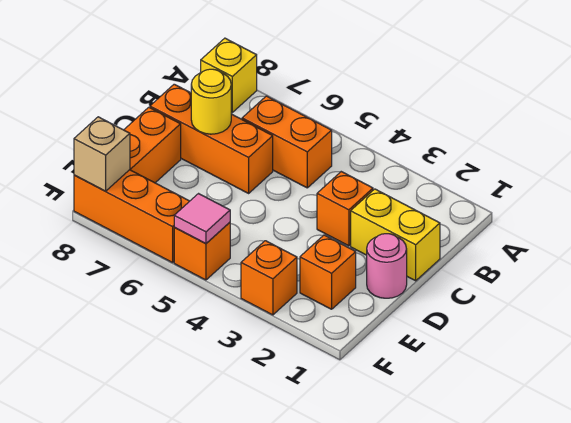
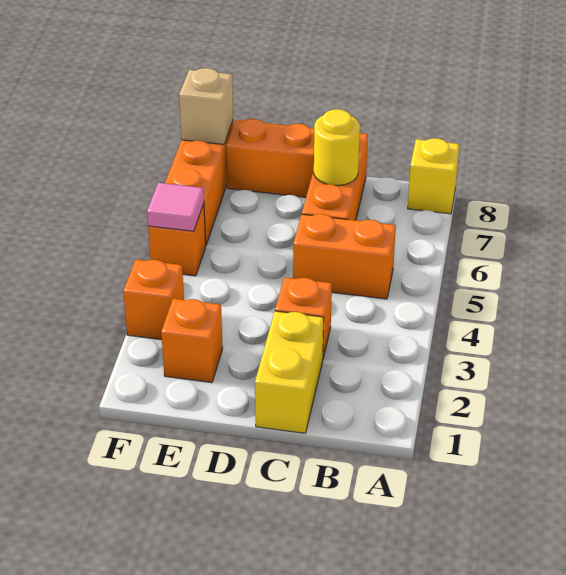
orange brick B5:B6 level 1 -> orange brick B5:C5 level 1
pink round brick D1 level 1 -> none

